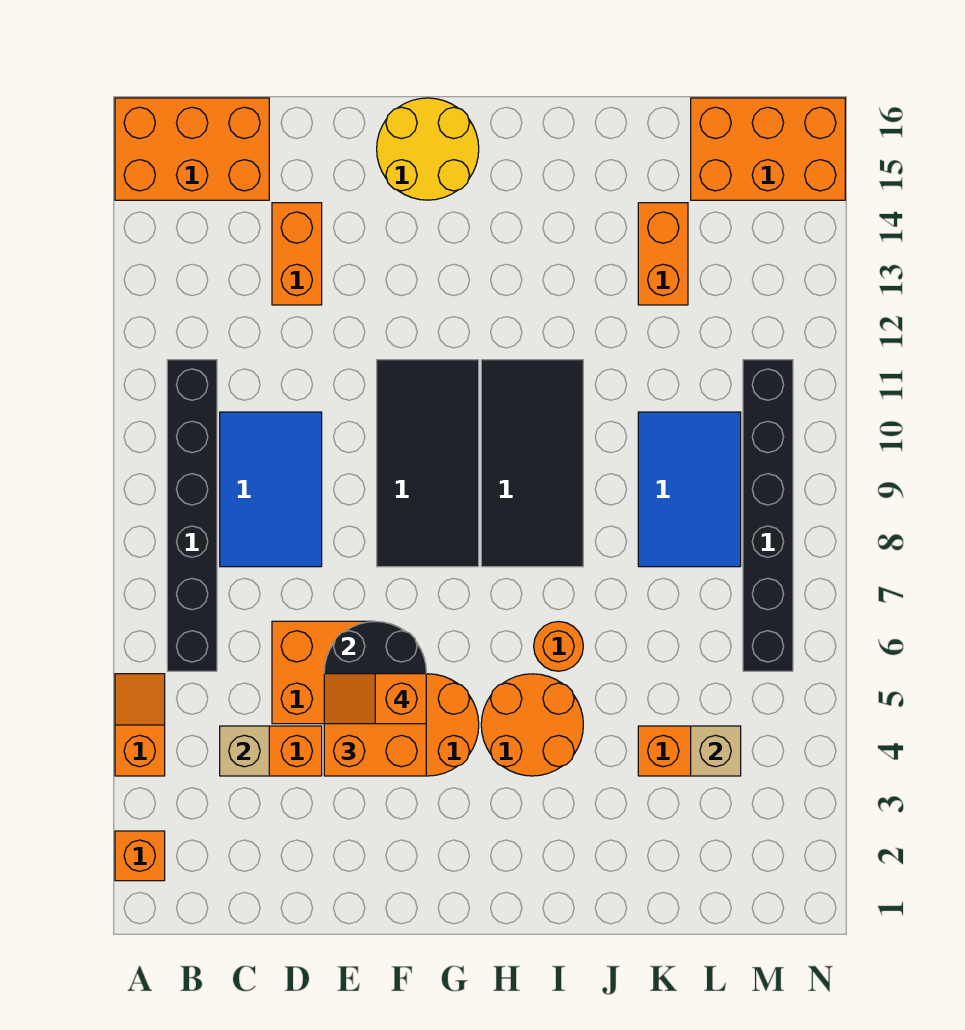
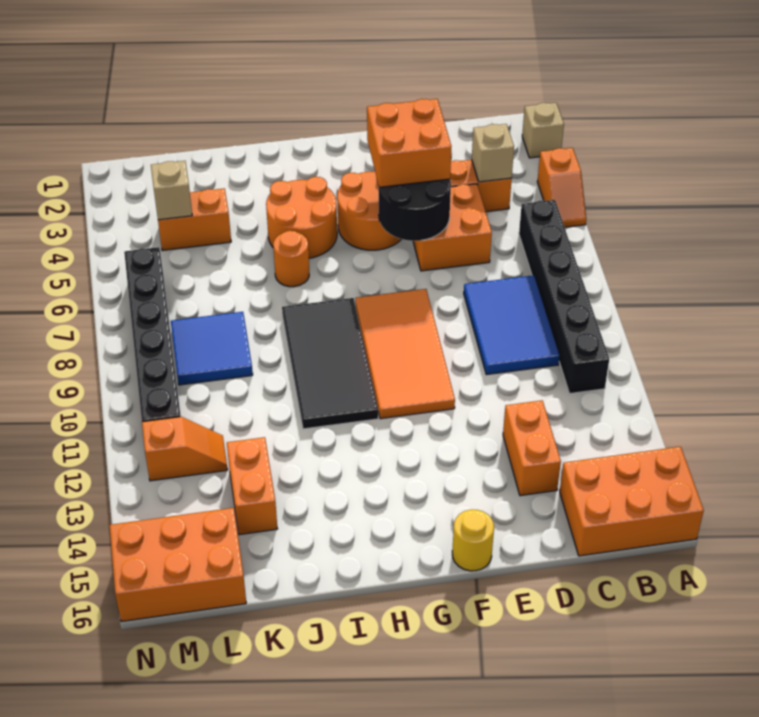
orange brick A2 level 1 -> tan brick A2 level 1
orange slope E5:F5 level 4 top F -> orange slope L12:M12 level 1 top M
black tile F8:G11 level 1 -> orange tile F8:G11 level 1
yellow round brick F15:G16 level 1 -> yellow round brick F16 level 1
blue tile K8:L10 level 1 -> blue tile K8:L9 level 1

